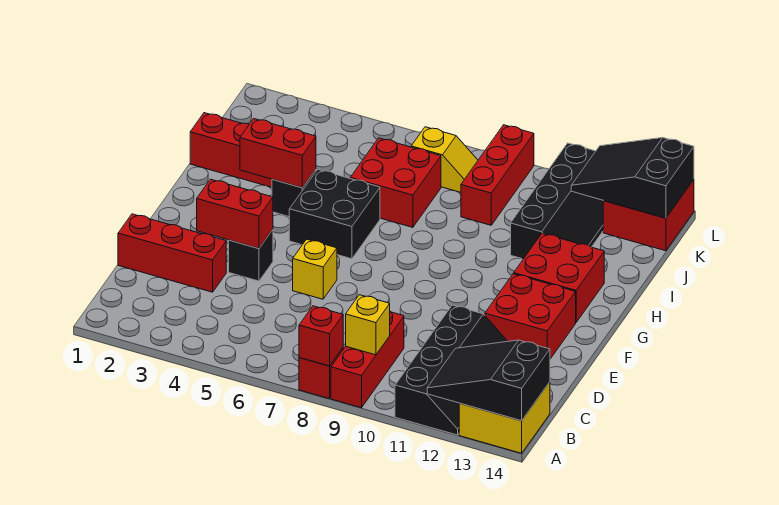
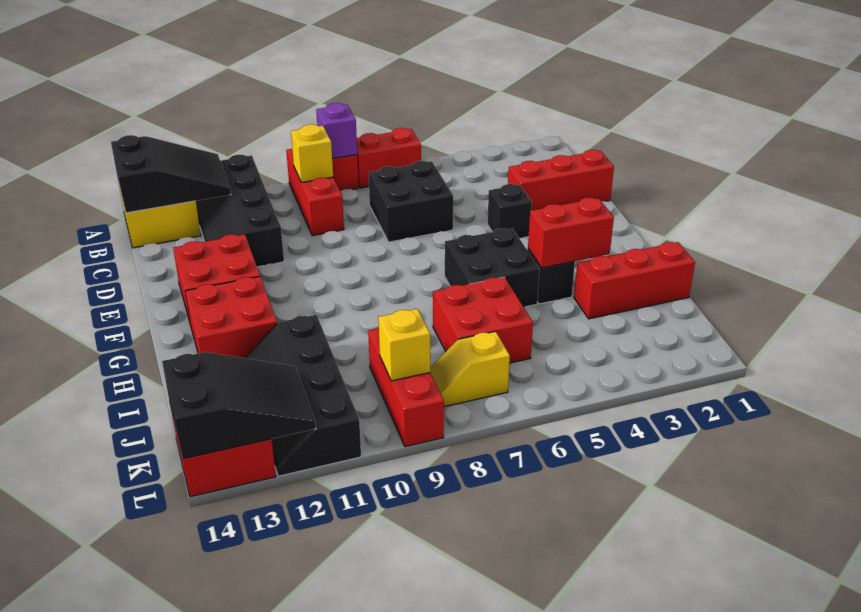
red brick A8 level 2 -> purple brick A8 level 2
none -> black brick C6:D7 level 1
red brick E3:E4 level 2 -> red brick A6:A7 level 1
yellow brick E6 level 1 -> yellow brick K9 level 2

